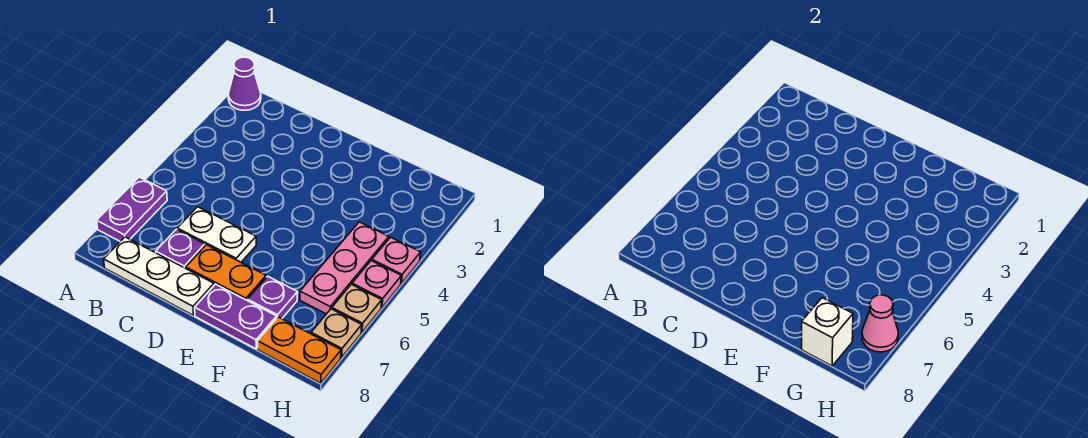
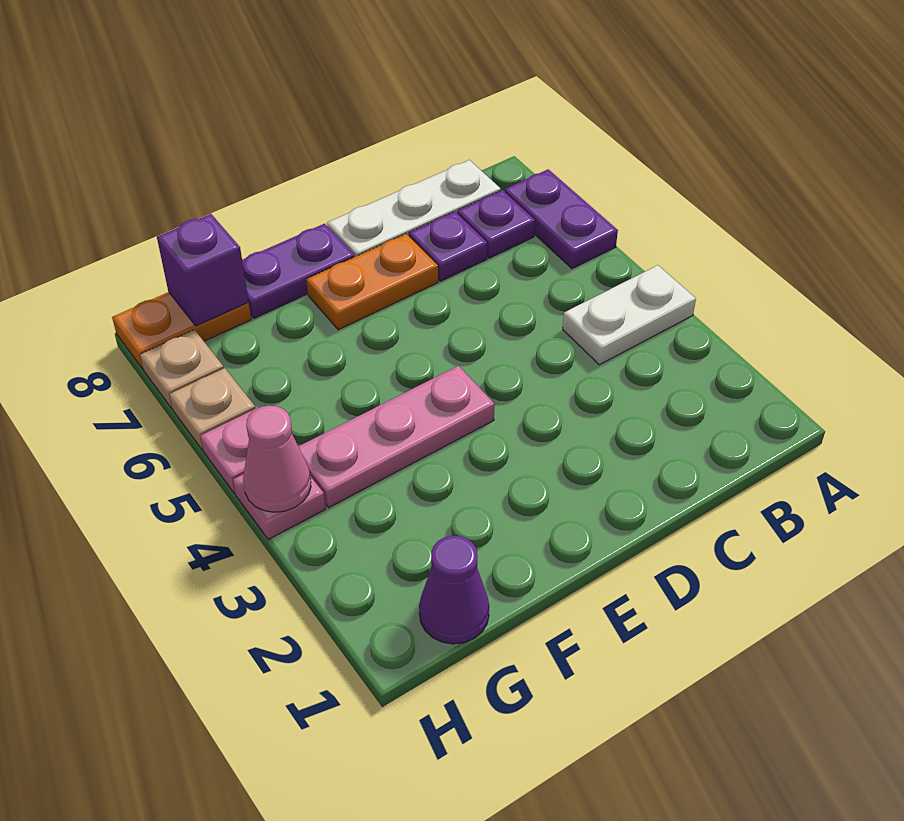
purple cone A1 level 1 -> purple cone G1 level 1
white plate C6:D6 level 1 -> white plate A4:B4 level 1
purple plate F7 level 1 -> purple plate B7 level 1
pink plate G4:G6 level 1 -> pink plate E4:G4 level 1
white brick G8 level 2 -> purple brick G8 level 2
pink cone H7 level 2 -> pink cone H4 level 2

